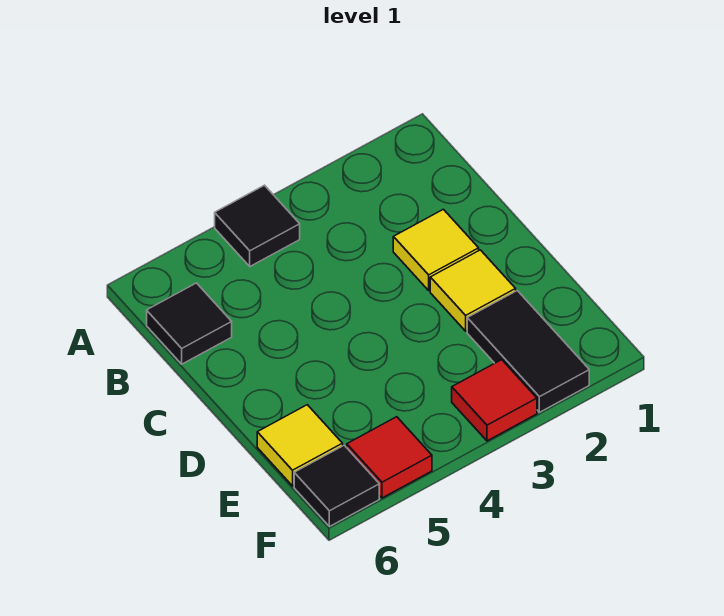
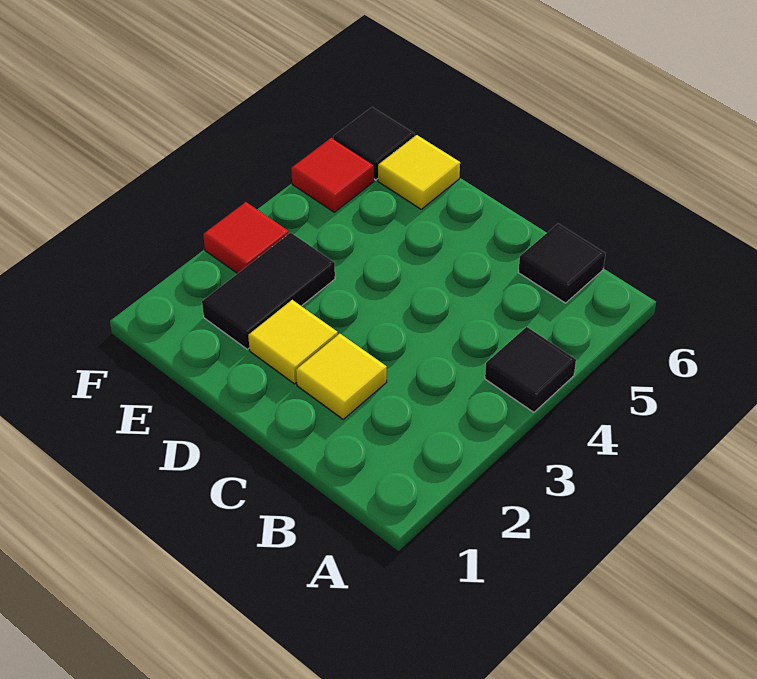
black tile E2:F2 level 1 -> black tile E2:E3 level 1

